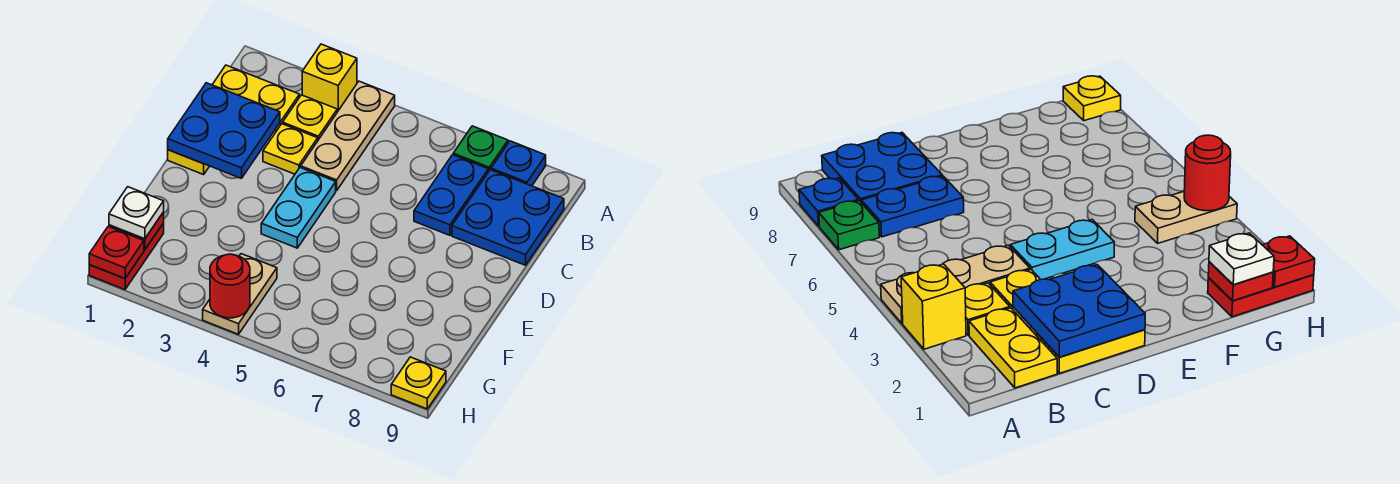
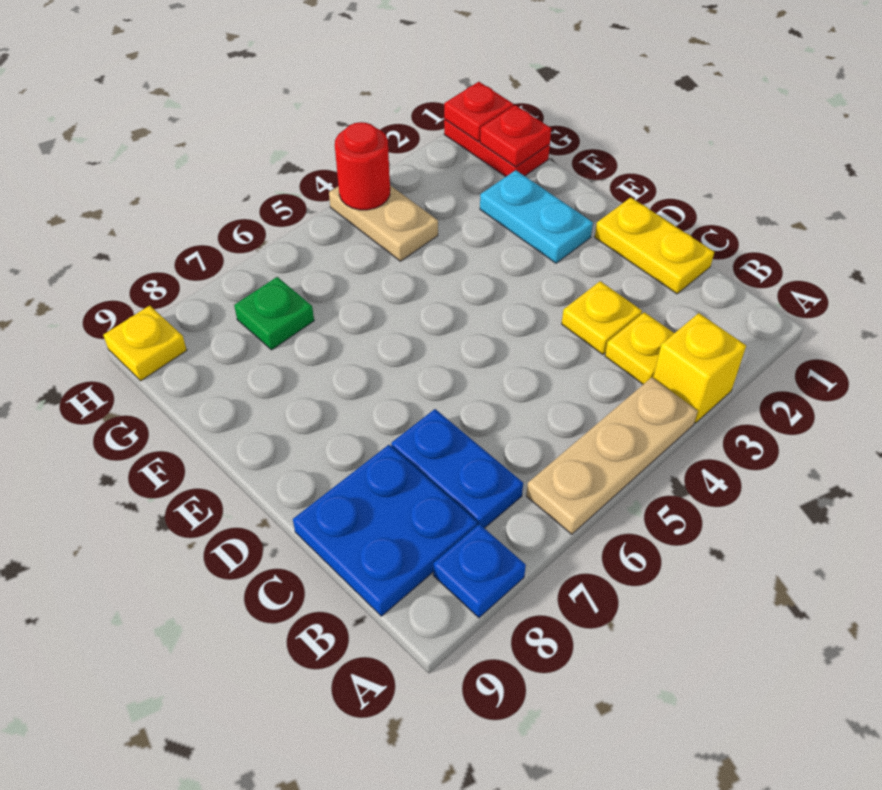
tan plate A4:C4 level 1 -> tan plate A4:A6 level 1
green plate A7 level 1 -> green plate G7 level 1
yellow plate B1:B2 level 1 -> none
blue plate C1:D2 level 2 -> none
cyan plate D4:E4 level 1 -> cyan plate E2:F2 level 1
white plate G1 level 3 -> none

